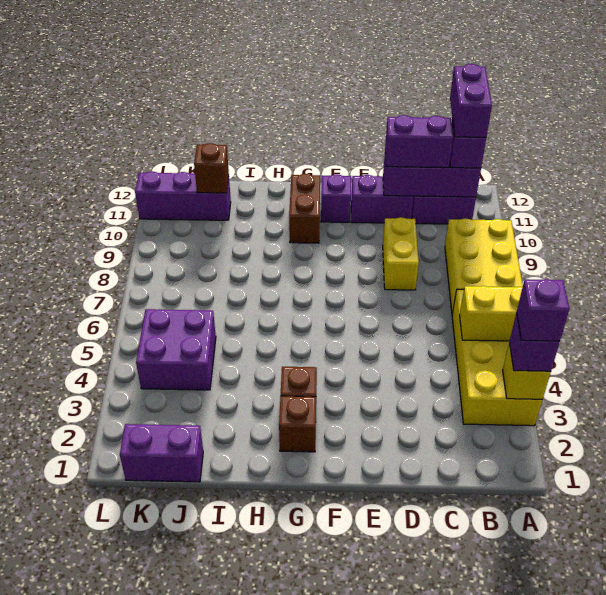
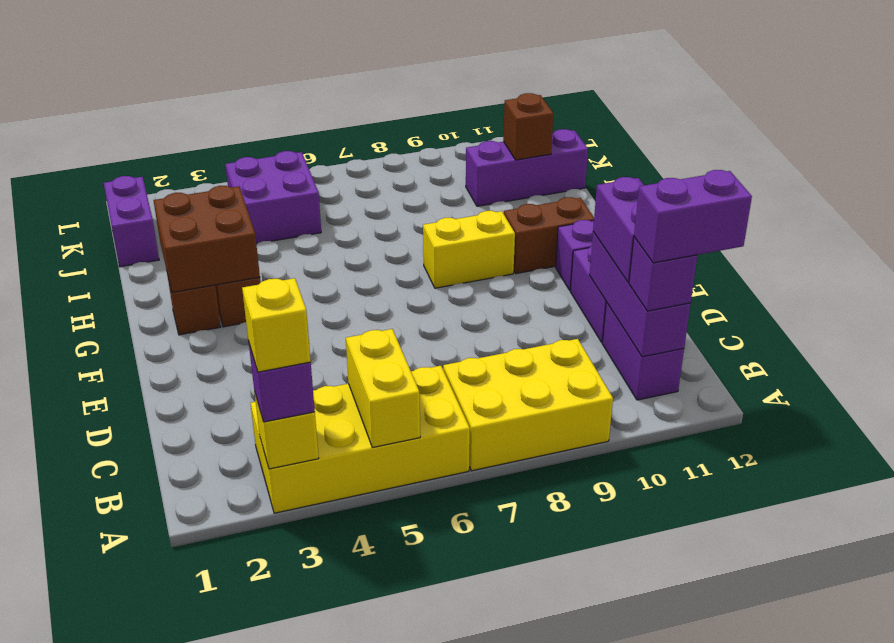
purple brick A3 level 4 -> yellow brick A3 level 4
yellow brick D8:D9 level 1 -> yellow brick G8:G9 level 1
none -> brown brick G2:H3 level 2
purple brick J11:L11 level 1 -> purple brick J10:J12 level 1

